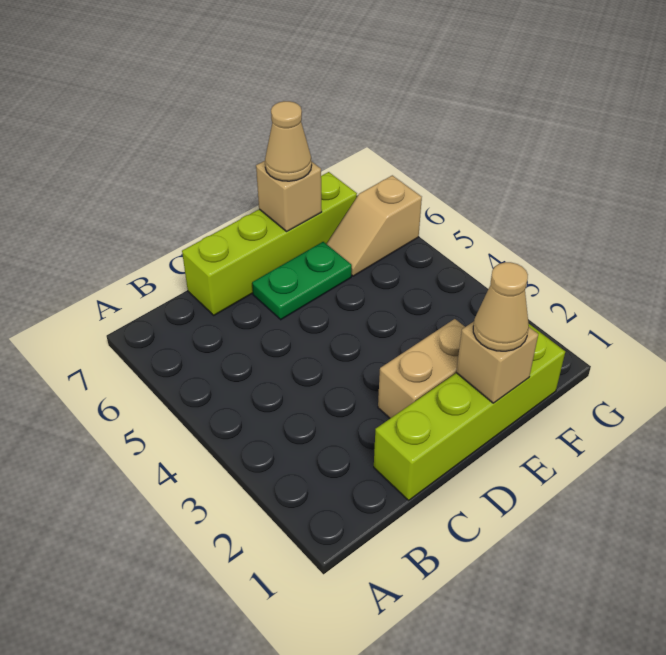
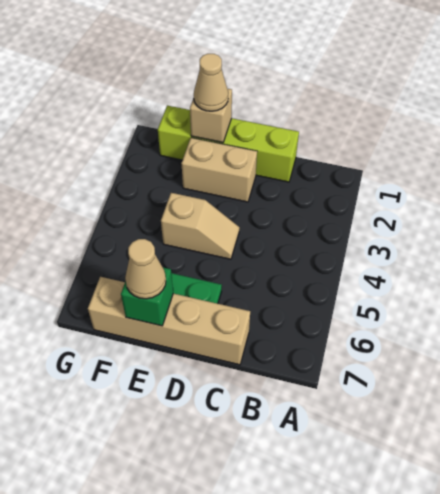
lime brick C7:F7 level 1 -> tan brick C7:F7 level 1
tan brick E7 level 2 -> green brick E7 level 2
tan slope F6:G6 level 1 top G -> tan slope D4:E4 level 1 top E

